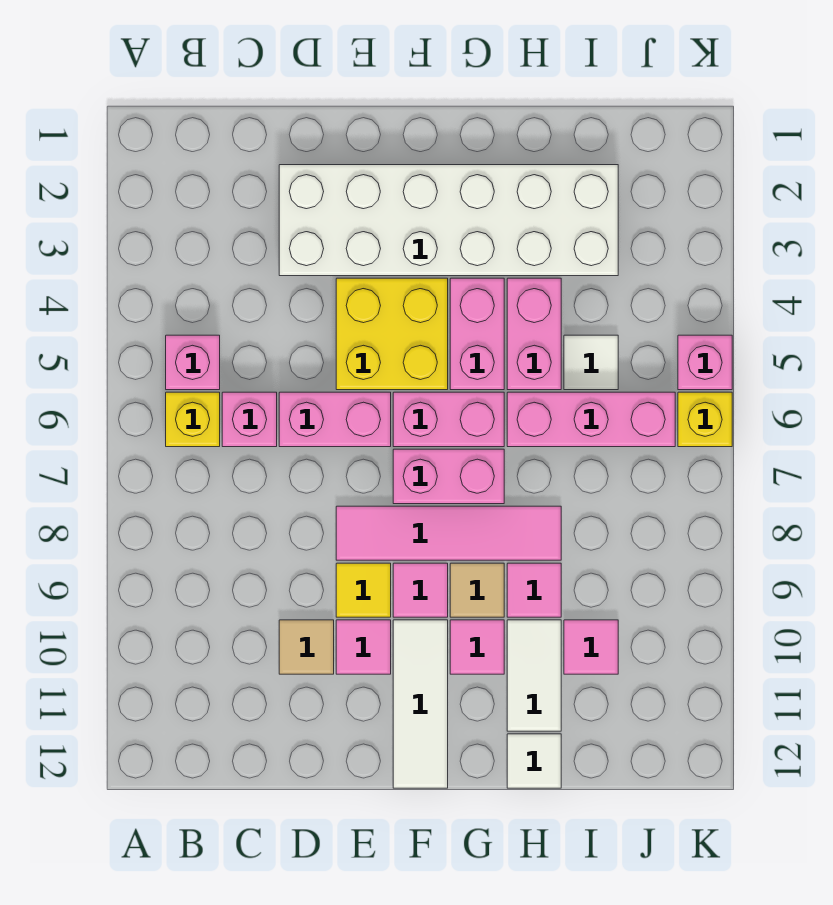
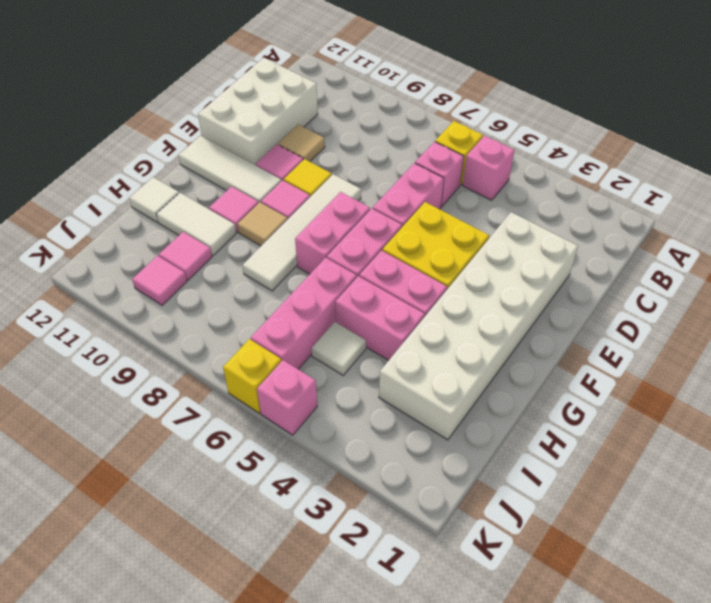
none -> white brick C11:E12 level 1
pink tile E8:H8 level 1 -> white tile E8:H8 level 1
pink tile H9 level 1 -> pink tile J10 level 1

